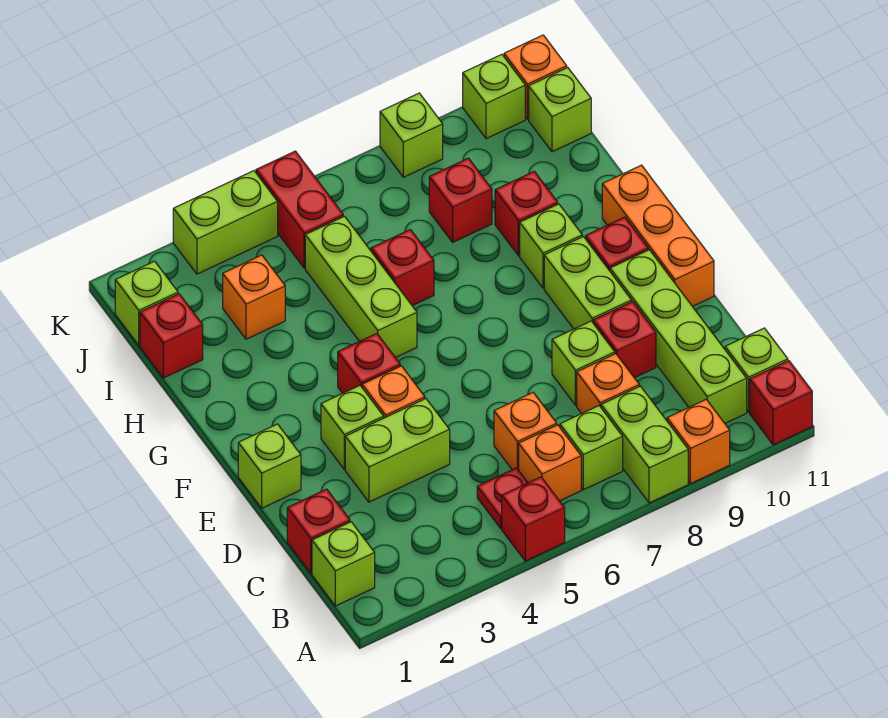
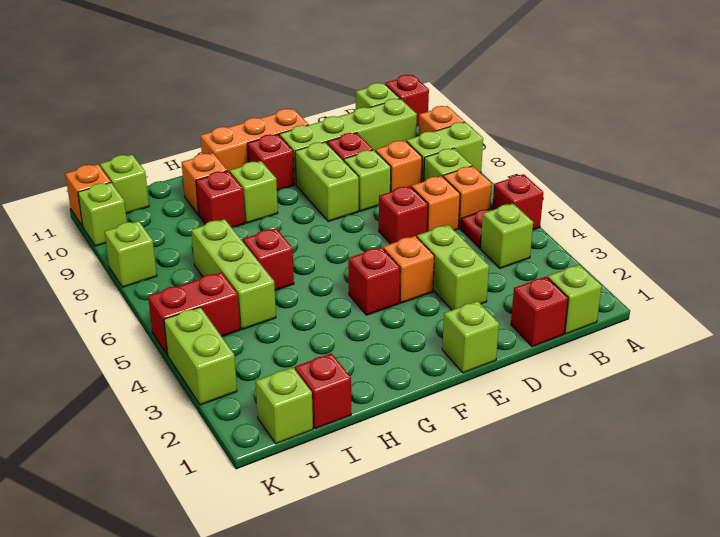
lime brick E3 level 1 -> lime brick B4 level 1
lime brick E9:F9 level 1 -> lime brick E8:E9 level 1
lime brick G5:I5 level 1 -> lime brick I5:I7 level 1
orange brick I3 level 1 -> orange brick H10 level 1
red brick I8 level 1 -> red brick D6 level 1

